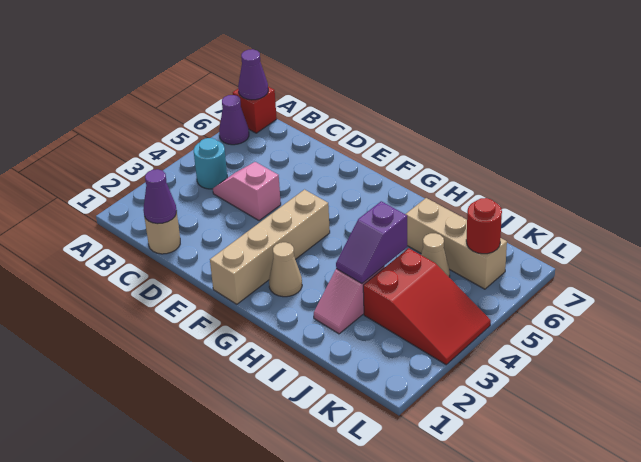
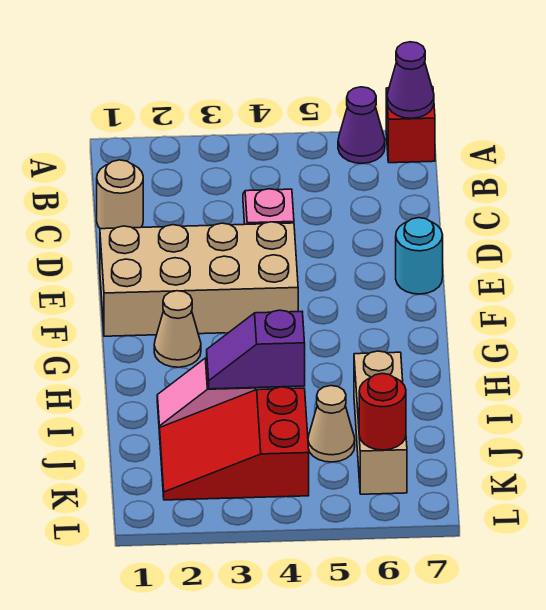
cyan round brick B4 level 1 -> cyan round brick E7 level 1
purple cone C1 level 2 -> none
tan brick F1:F4 level 1 -> tan brick E1:F4 level 1
red slope J3:L4 level 1 top J -> red slope J2:K4 level 1 top 4

